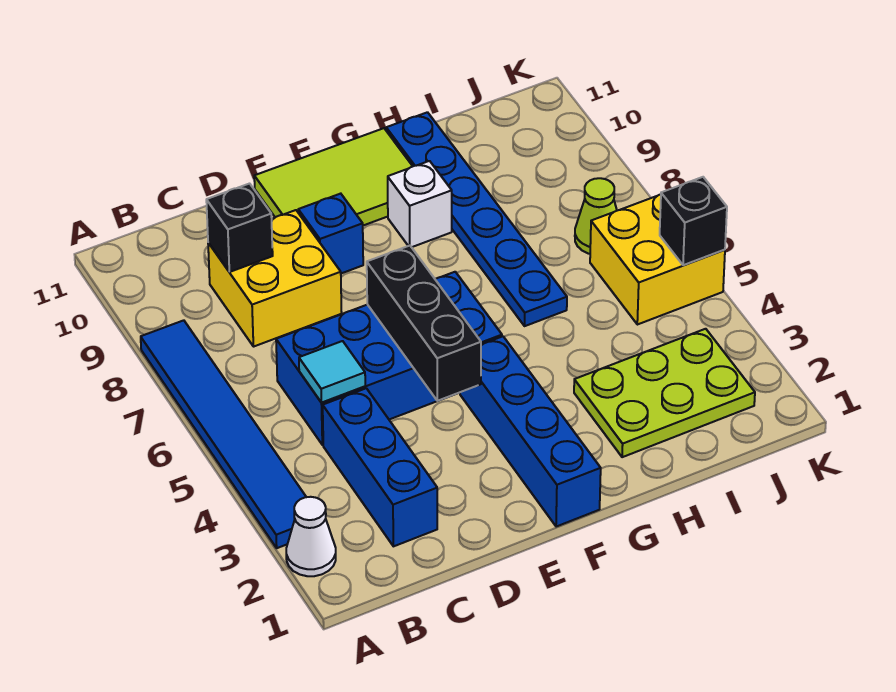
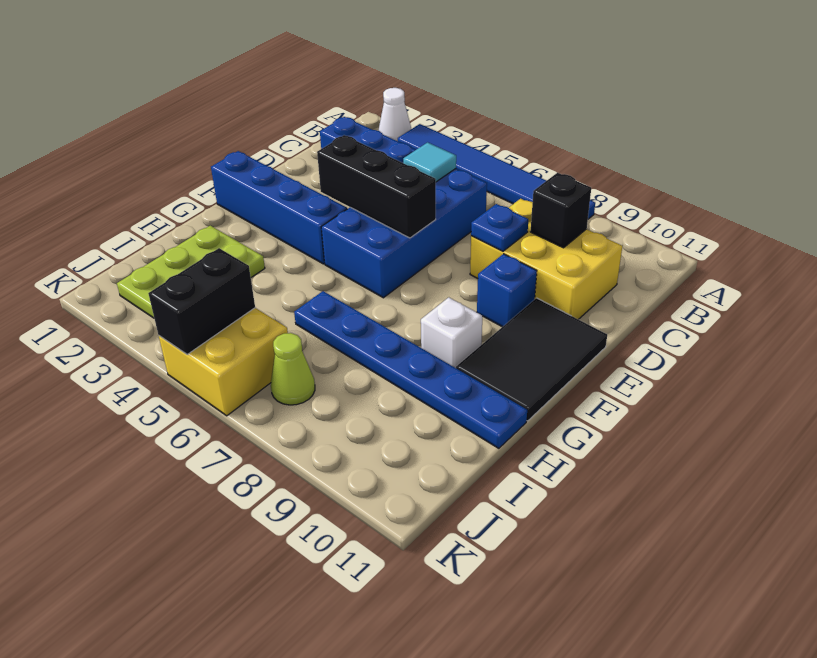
yellow brick C8:D9 level 1 -> yellow brick C8:D10 level 1
none -> blue plate D8 level 2
lime tile E10:G11 level 1 -> black tile E10:G11 level 1
black brick K5 level 2 -> black brick J5:K5 level 2

